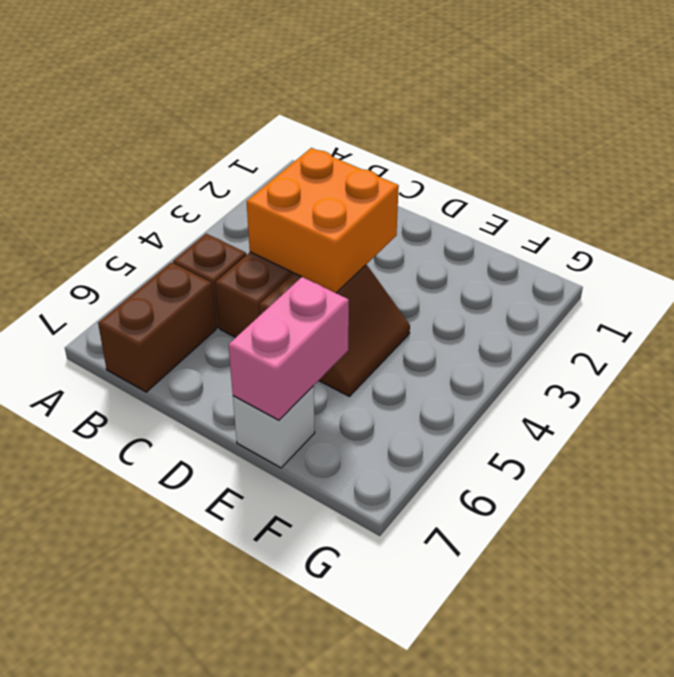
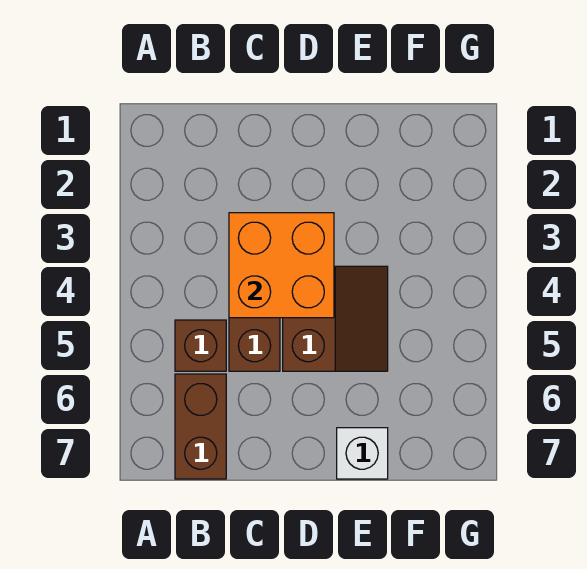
pink brick E6:E7 level 2 -> none

